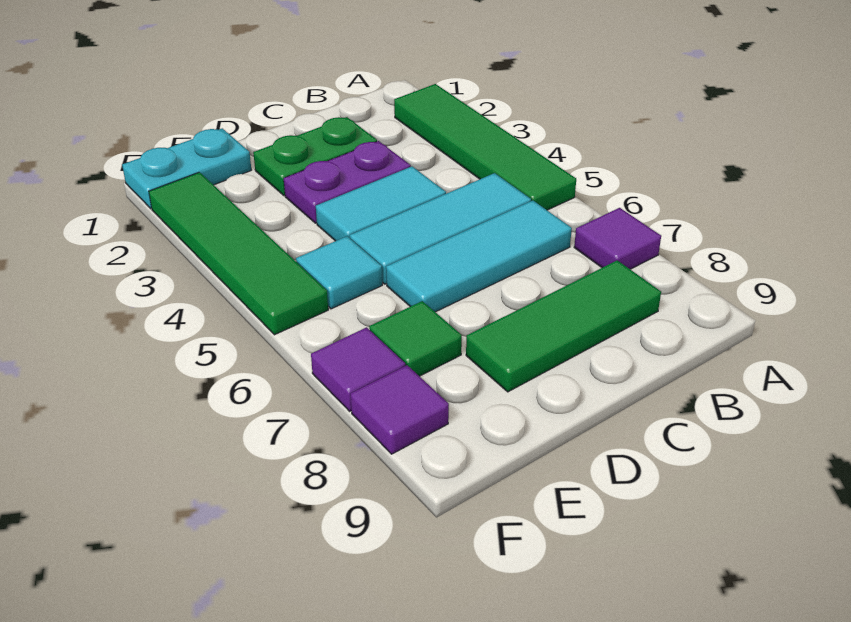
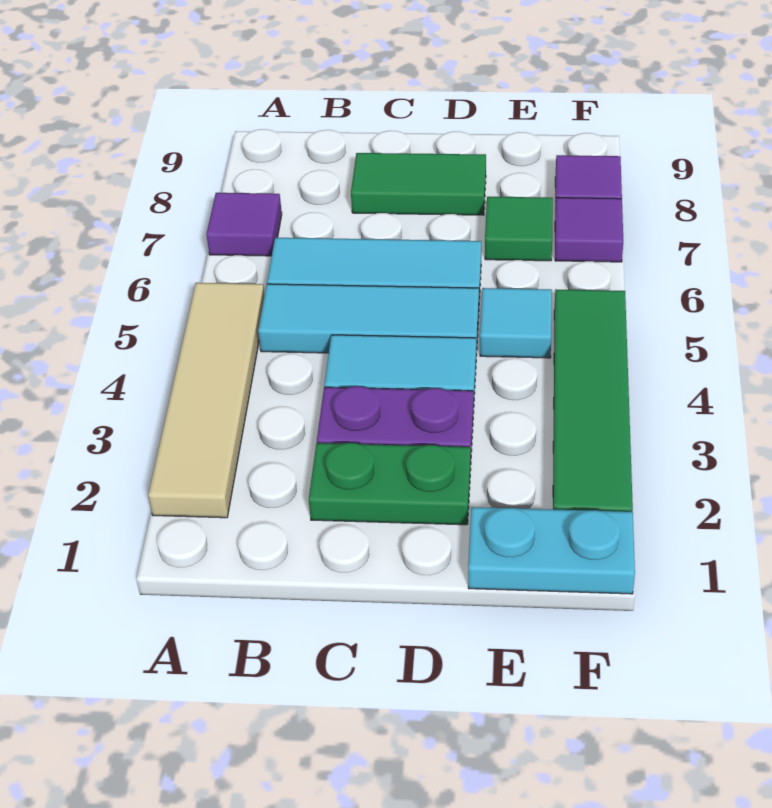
green tile A2:A5 level 1 -> tan tile A2:A5 level 1
green tile B8:D8 level 1 -> green tile C8:D8 level 1

